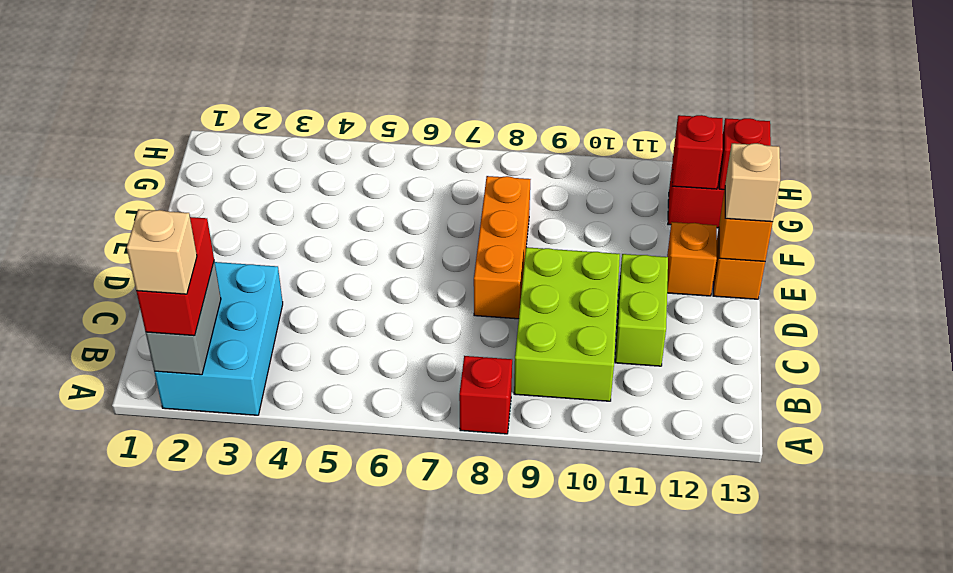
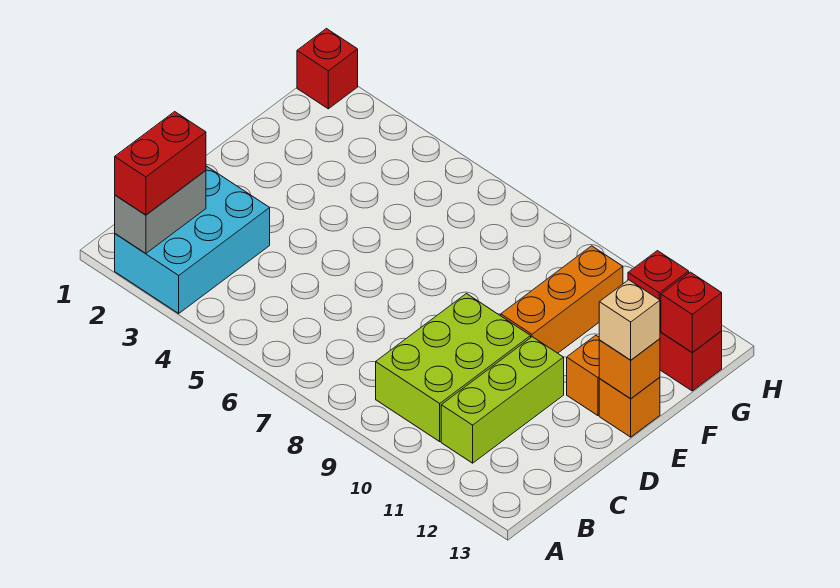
tan brick A2 level 4 -> none
red brick A8 level 1 -> red brick H1 level 1
lime brick C11:D11 level 1 -> lime brick B11:D11 level 1
orange brick D8:F8 level 1 -> orange brick E10:G10 level 1

